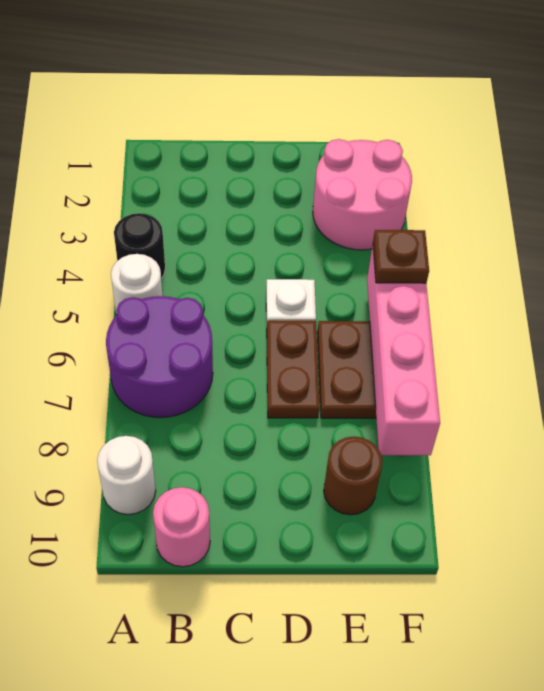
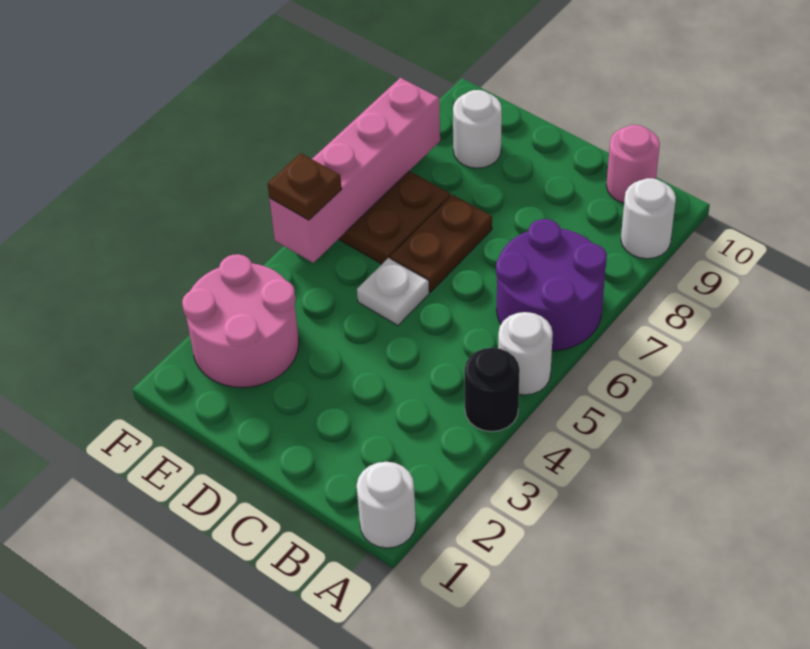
none -> white round brick A1 level 1
brown round brick E9 level 1 -> white round brick E9 level 1

